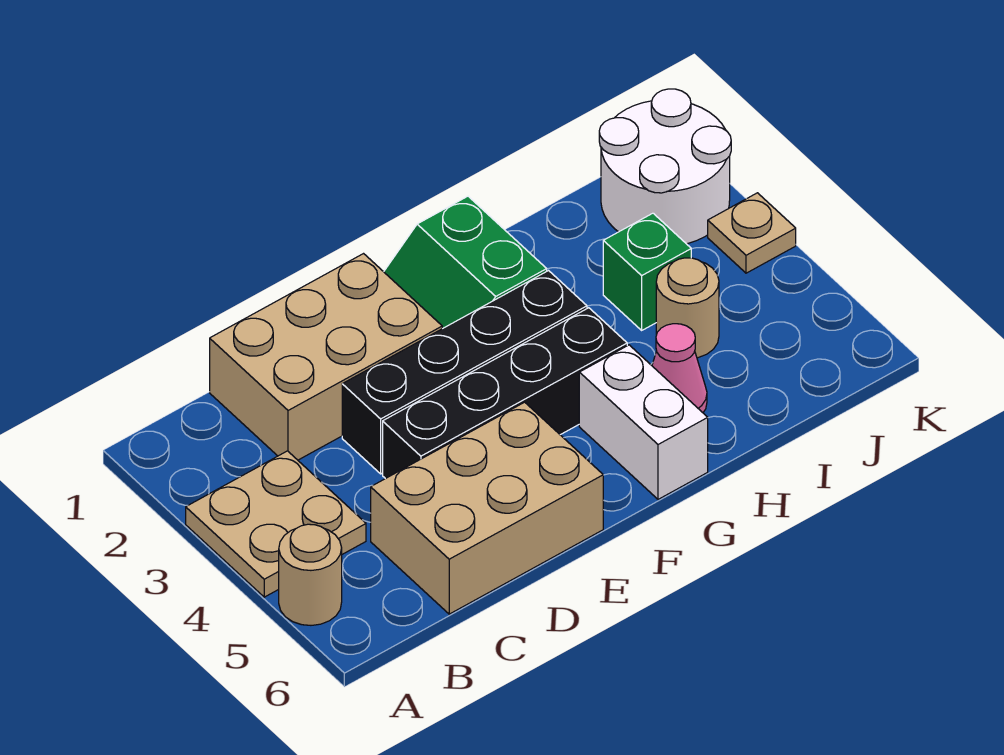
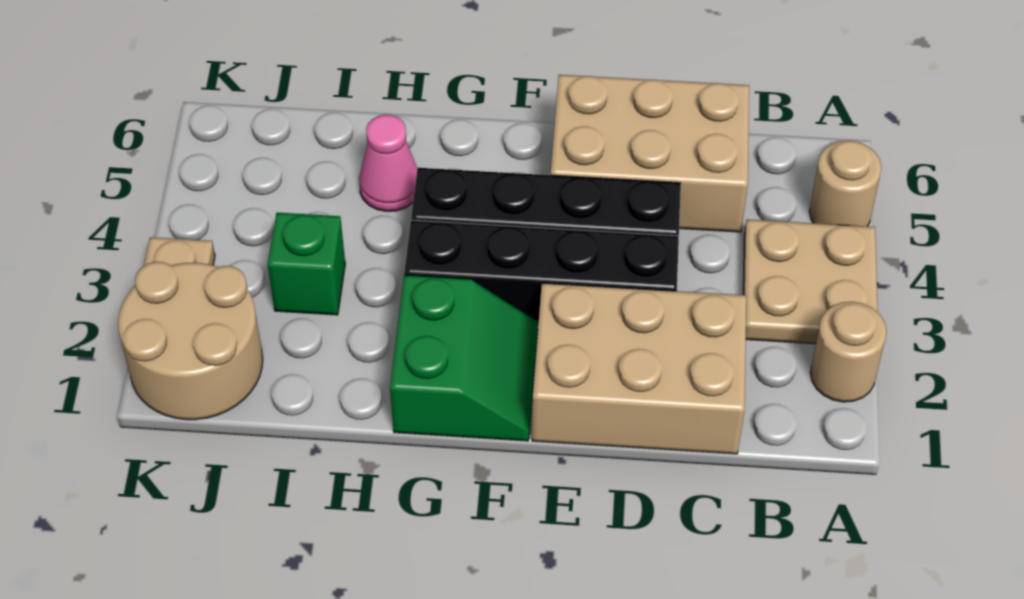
white brick G5:G6 level 1 -> none
tan round brick I4 level 1 -> tan round brick A2 level 1
white round brick J1:K2 level 1 -> tan round brick J1:K2 level 1

